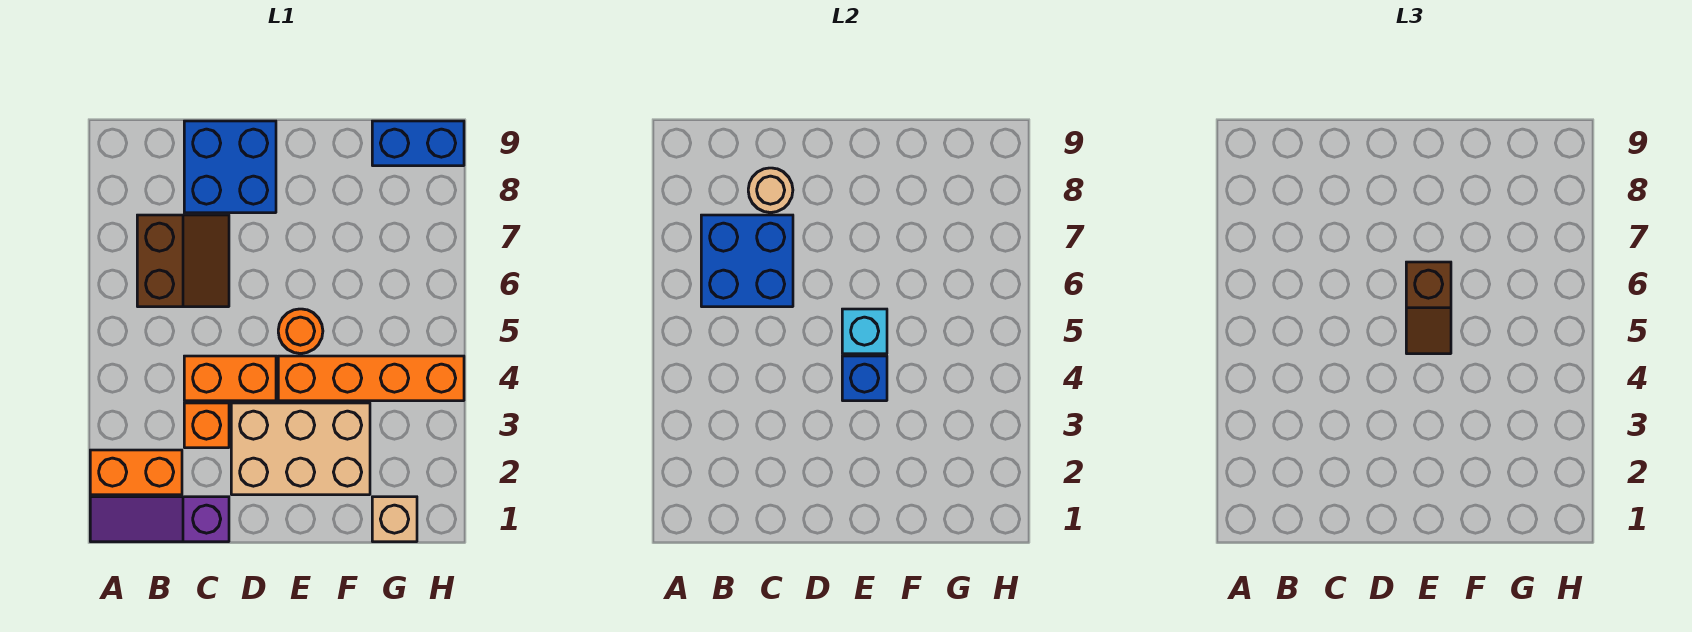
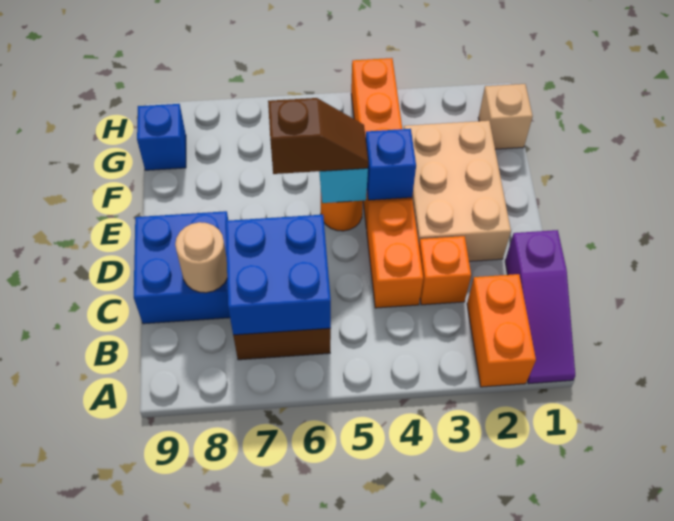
blue brick G9:H9 level 1 -> blue brick G9 level 1

